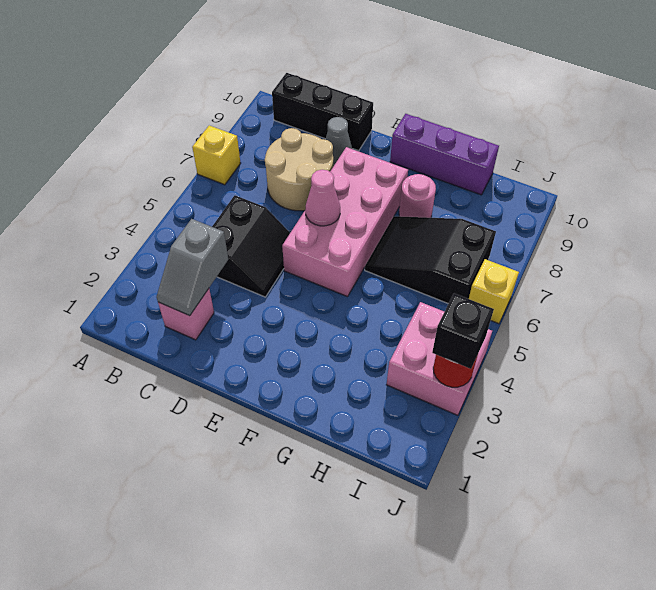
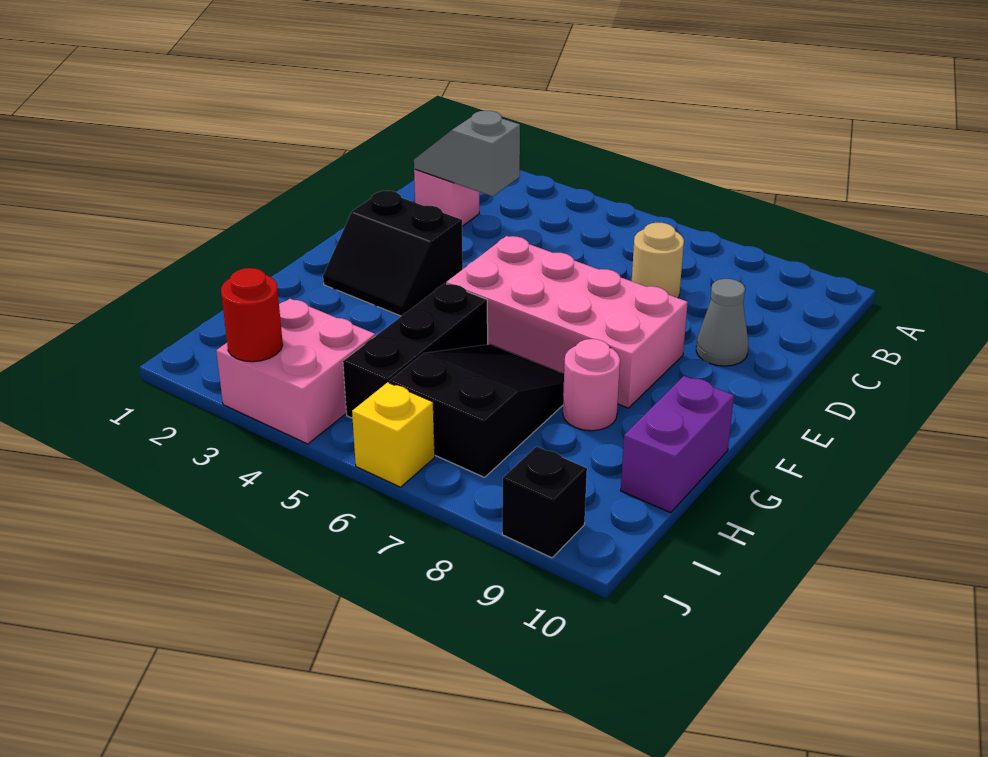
yellow brick A7 level 1 -> none
black brick B10:D10 level 1 -> black brick G5:I5 level 1
black slope C4:D5 level 1 top C -> black slope E2:F3 level 1 top E
tan round brick C7:D8 level 1 -> tan round brick C7 level 1
pink cone E6 level 2 -> none
purple brick F10:H10 level 1 -> purple brick G10:H10 level 1
black brick J3 level 3 -> black brick J9 level 1

